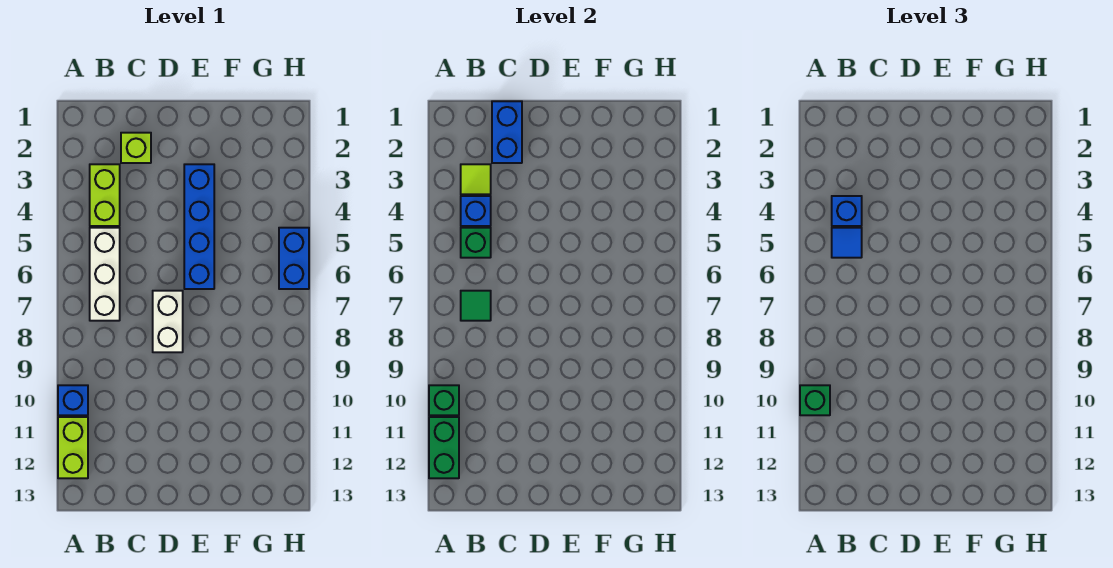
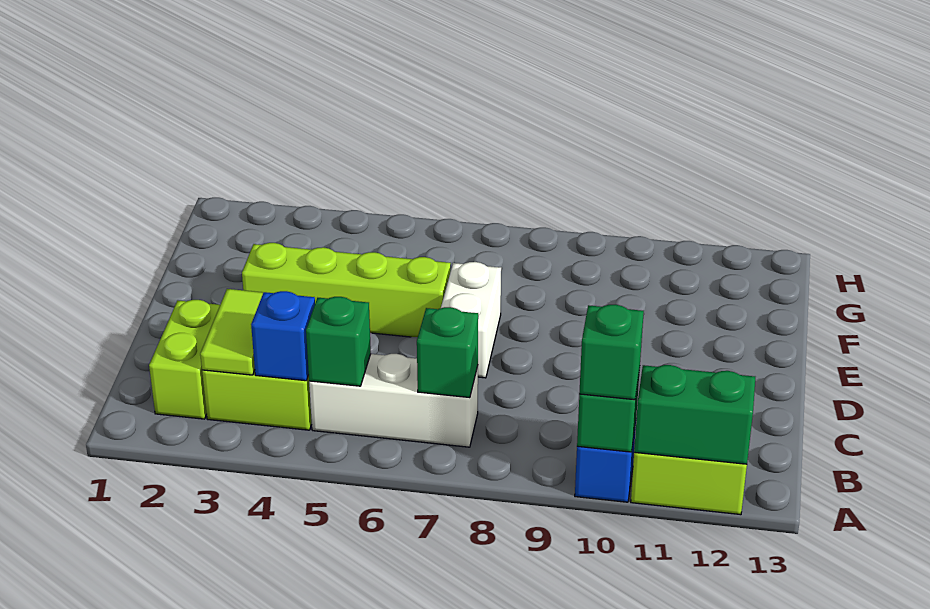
lime tile B3 level 2 -> lime tile B3:C3 level 2
blue brick B4 level 3 -> none
blue tile B5 level 3 -> none
green tile B7 level 2 -> green brick B7 level 2
blue brick C1:C2 level 2 -> none
lime brick C2 level 1 -> lime brick B2:C2 level 1
white brick D7:D8 level 1 -> white brick D7:E7 level 1
blue brick E3:E6 level 1 -> lime brick E3:E6 level 1
blue brick H5:H6 level 1 -> none

